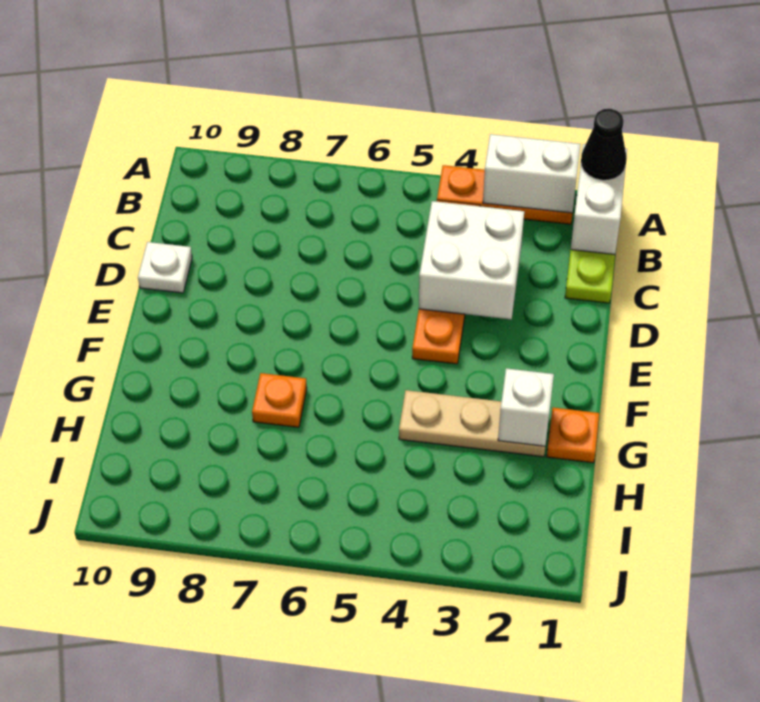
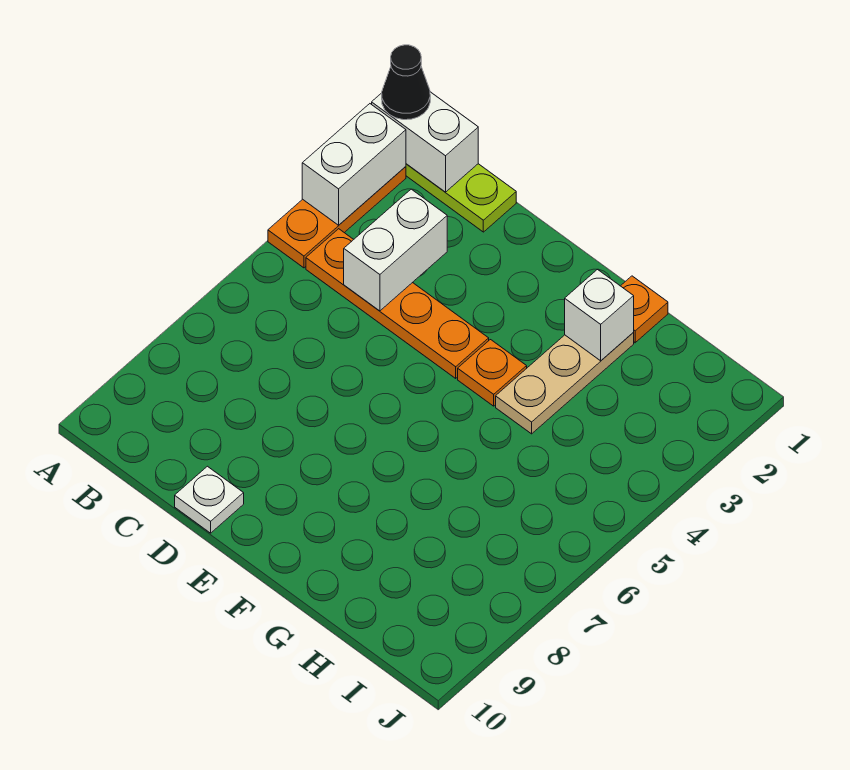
white brick C3:D4 level 2 -> white brick C3:C4 level 2
orange plate G7 level 1 -> orange plate F4 level 1

